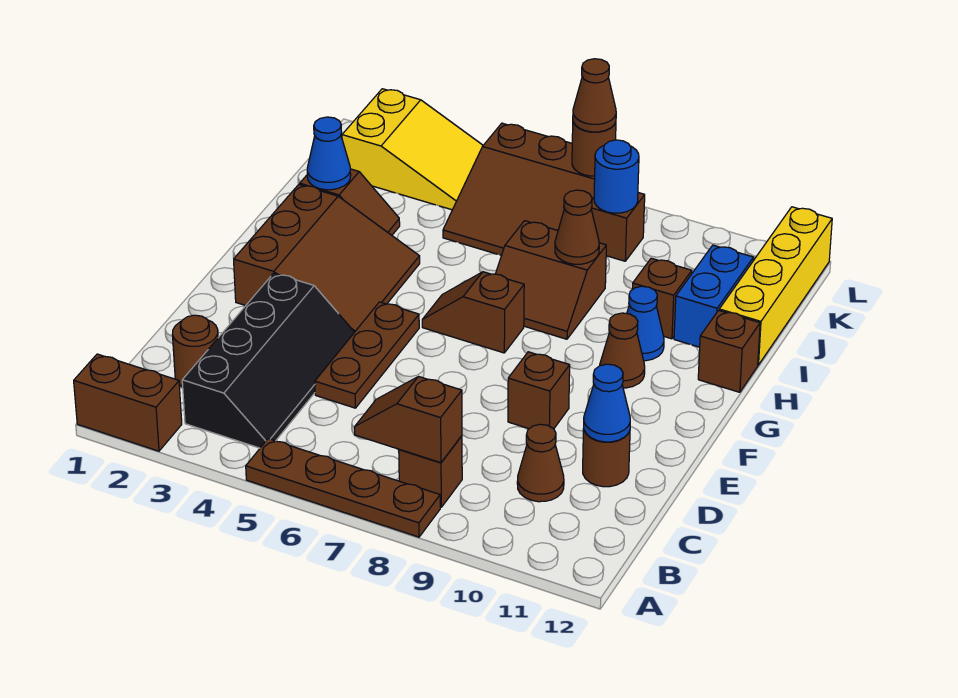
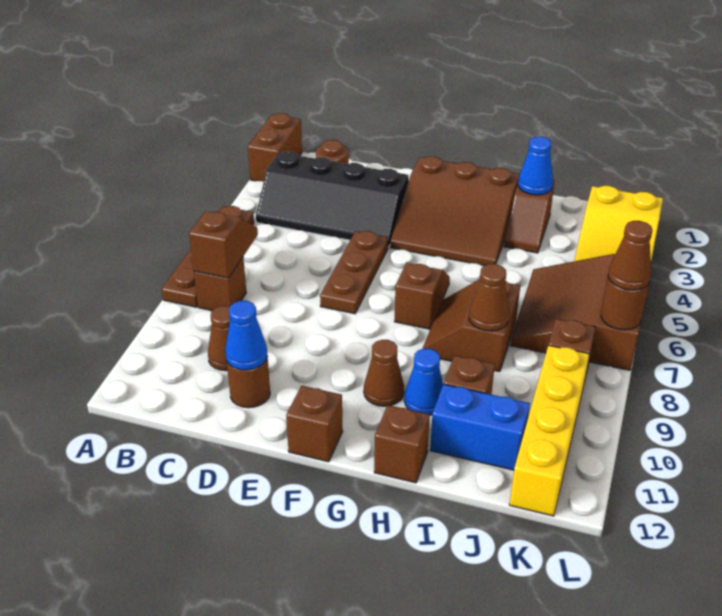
brown plate D5:F5 level 1 -> brown plate E5:E7 level 1
brown brick E9 level 1 -> brown brick F12 level 1
yellow brick I12:L12 level 1 -> yellow brick K9:K12 level 1
blue round brick K8 level 2 -> none

